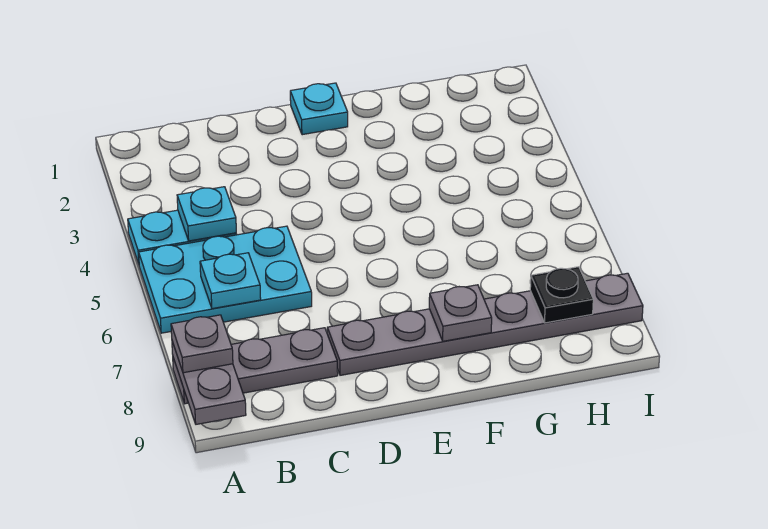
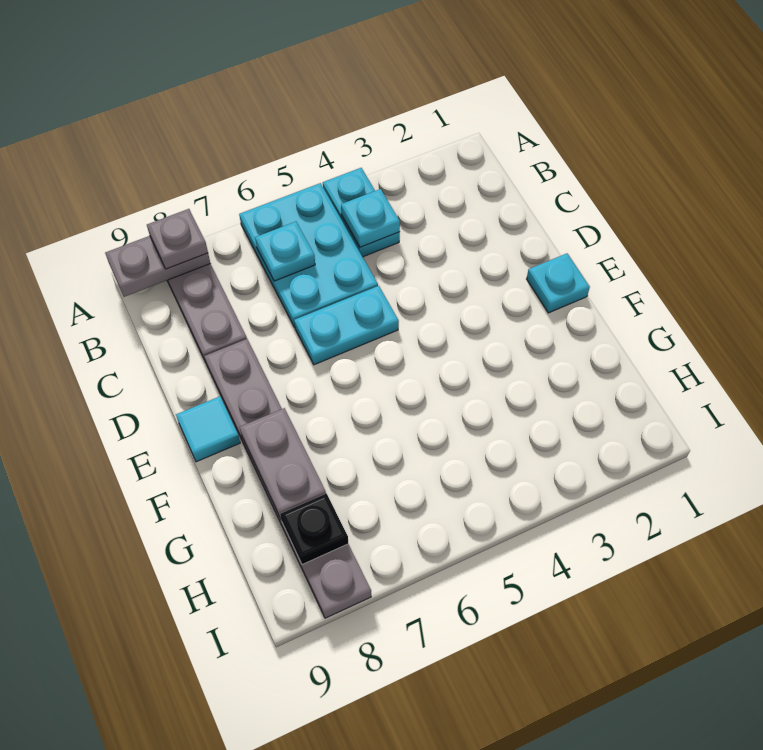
none -> cyan plate D5:D6 level 1
none -> cyan tile E9 level 1
grey plate F8 level 2 -> grey plate F8:G8 level 2

